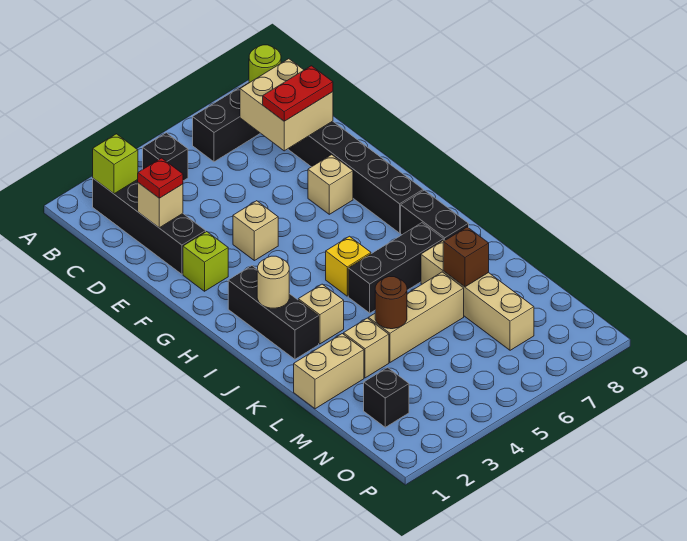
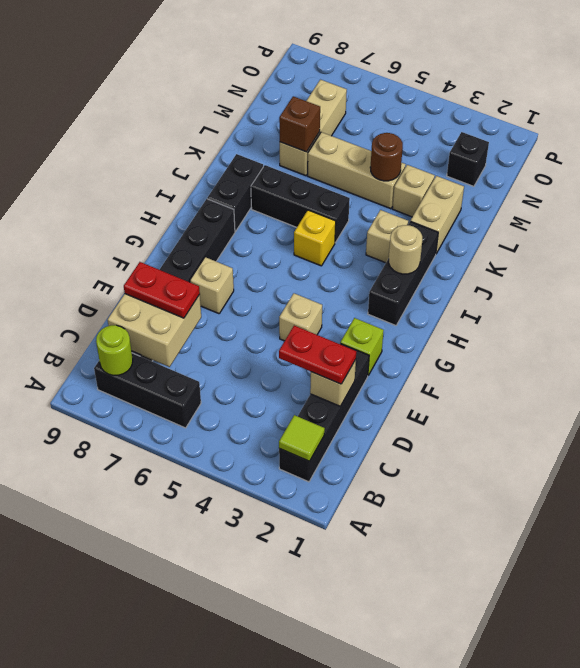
lime brick B2 level 2 -> lime tile B2 level 2
black brick B4 level 1 -> none
red plate D2 level 3 -> red plate D2:D3 level 3
tan brick K7:N7 level 1 -> tan brick L7:N7 level 1
tan brick L1:L2 level 1 -> tan brick K2:L2 level 1

